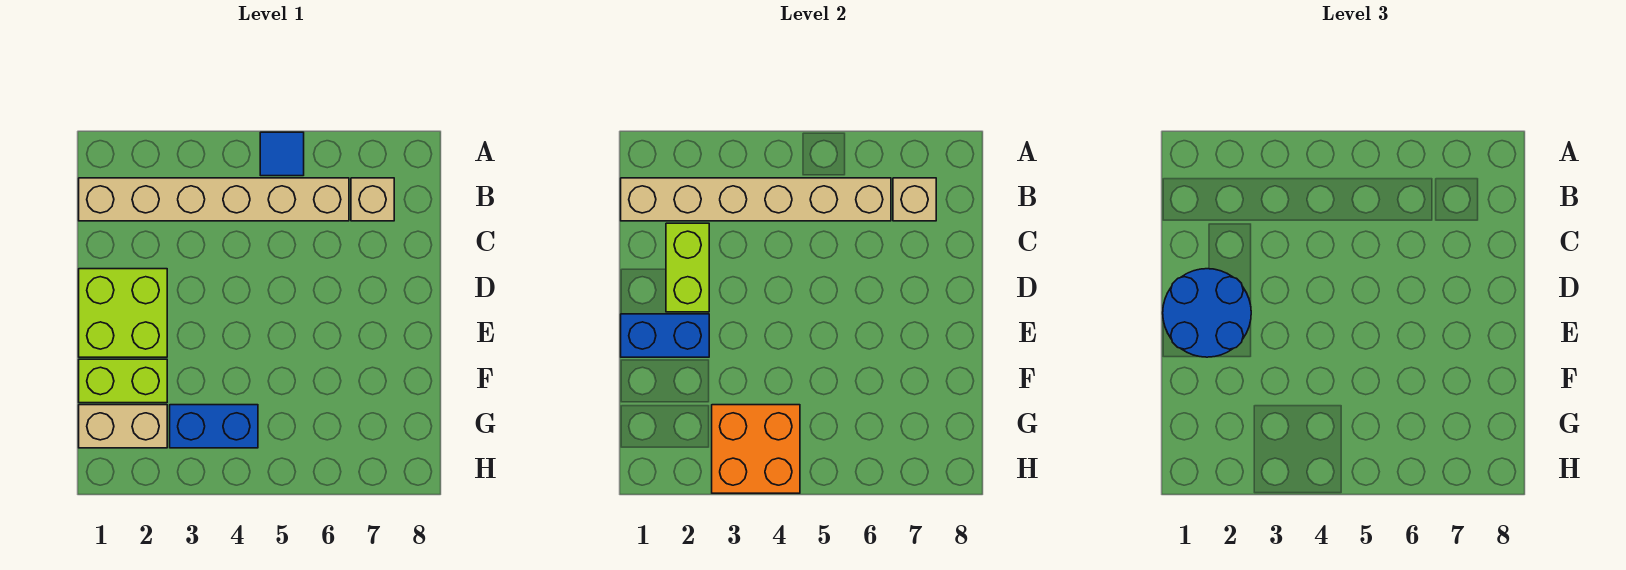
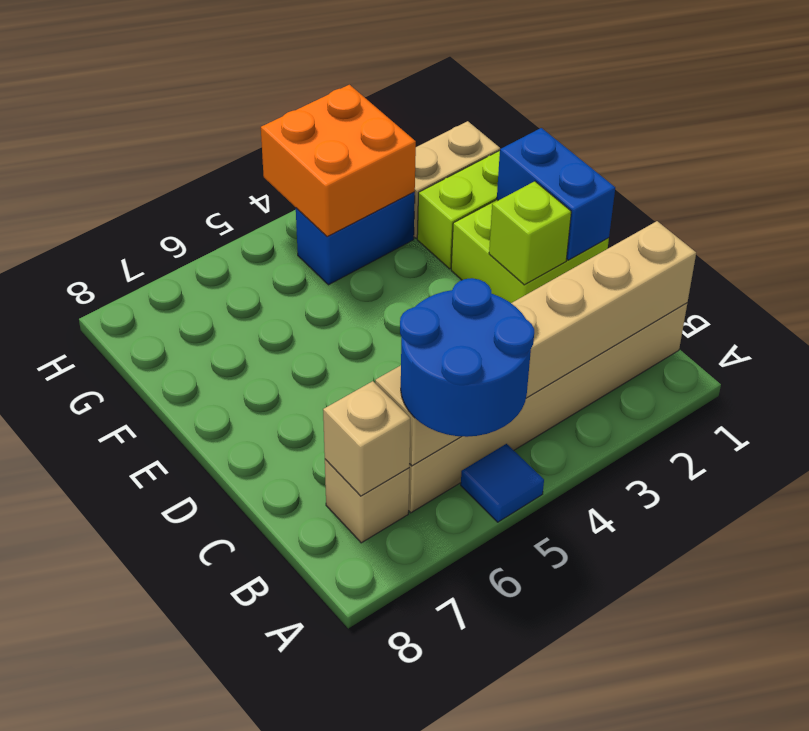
lime brick C2:D2 level 2 -> lime brick D2 level 2
blue round brick D1:E2 level 3 -> blue round brick A5:B6 level 3
blue brick E1:E2 level 2 -> blue brick D1:E1 level 2

